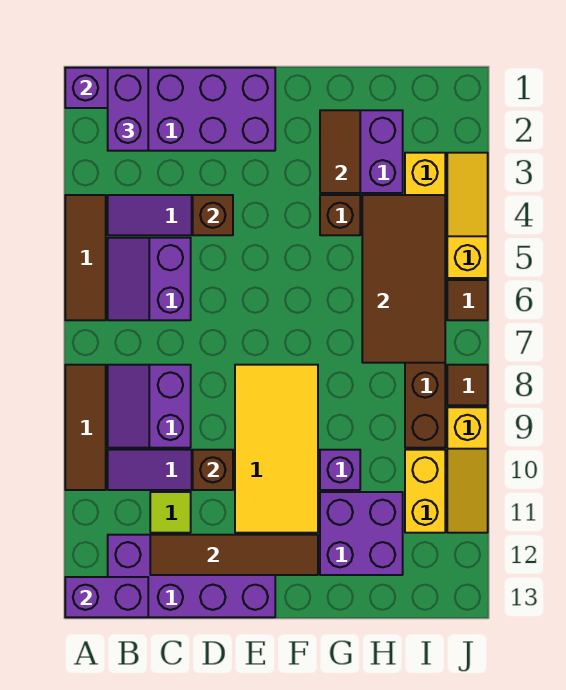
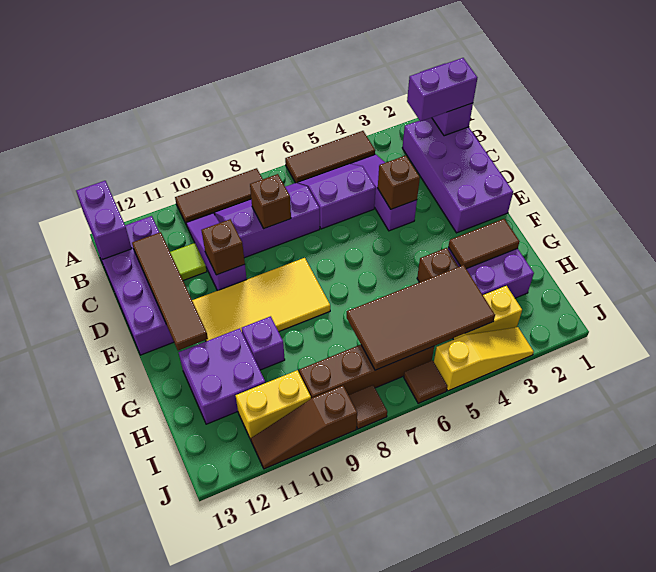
purple slope B8:C9 level 1 top C -> purple slope B7:C9 level 1 top C
none -> brown brick C8 level 2
yellow slope J9:J11 level 1 top 9 -> brown slope J9:J11 level 1 top 9

